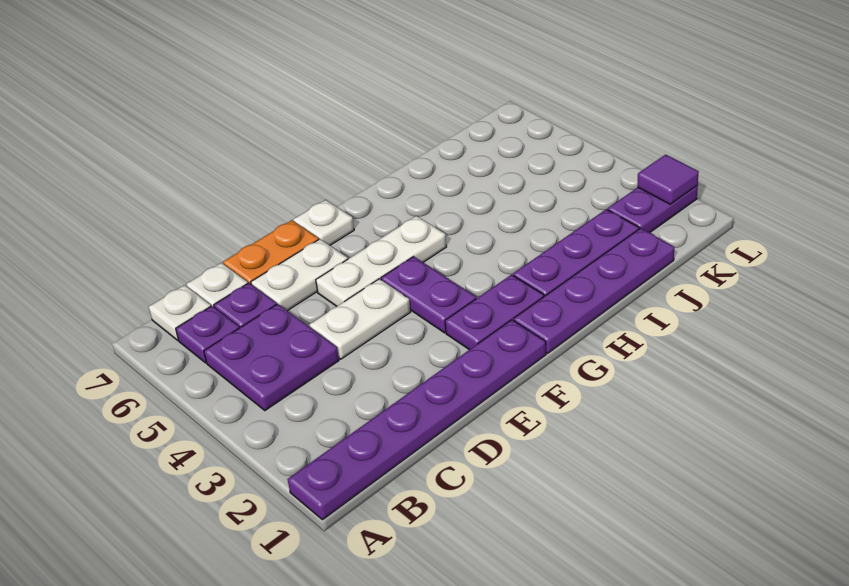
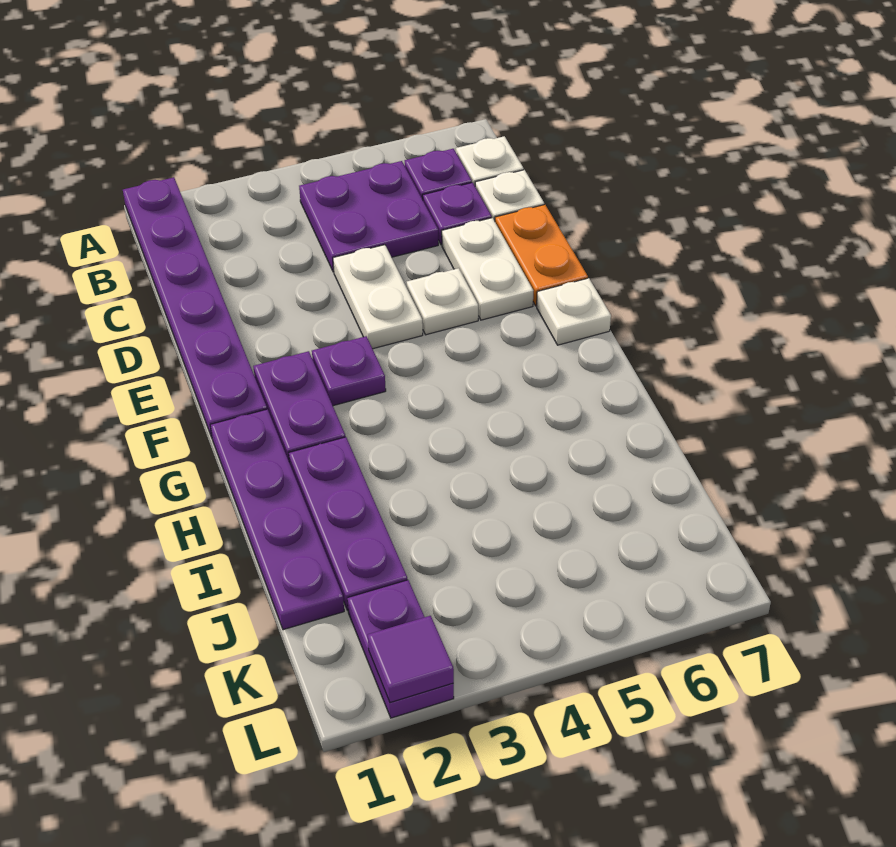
white plate E5:G5 level 1 -> white plate E5 level 1
purple plate F3:F4 level 1 -> purple plate F3 level 1

